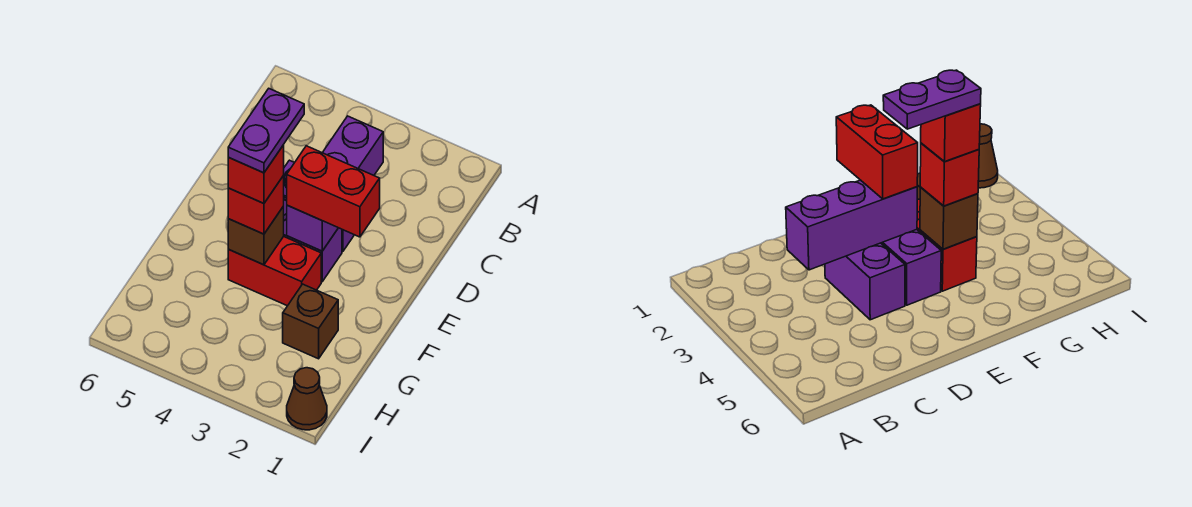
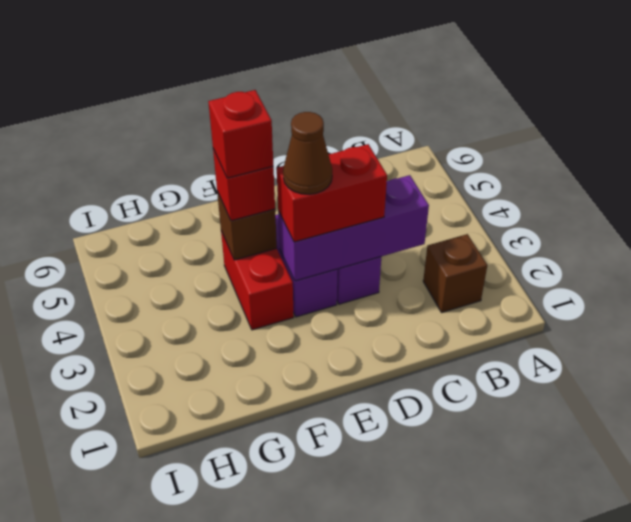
red brick E2:E3 level 3 -> red brick D3:E3 level 3
purple plate E4:F4 level 5 -> none
brown brick G2 level 1 -> brown brick B2 level 1
brown cone I1 level 1 -> brown cone E3 level 4

